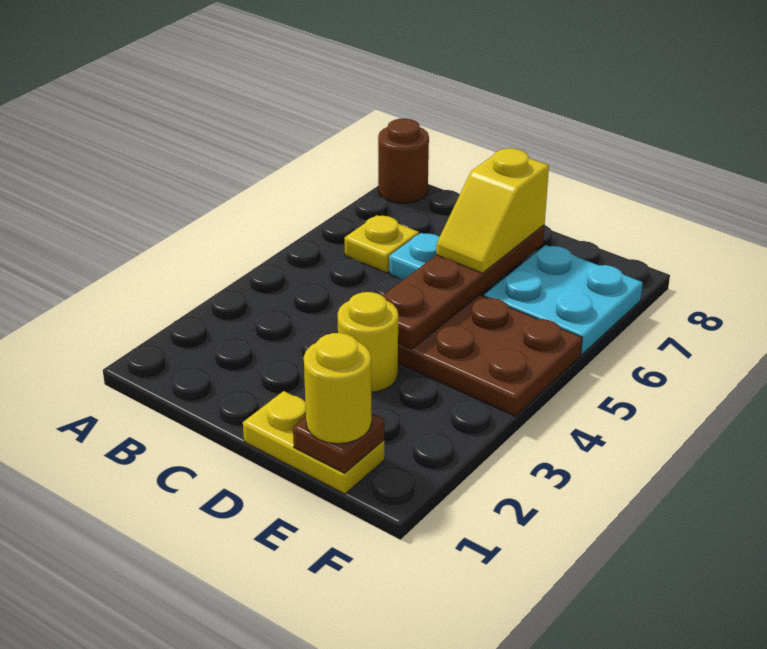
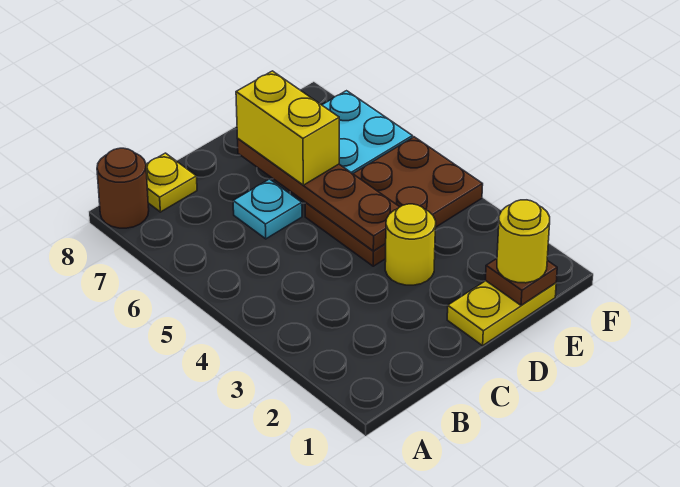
yellow plate B6 level 1 -> yellow plate B8 level 1
yellow slope D6:D7 level 3 top 7 -> yellow brick D6:D7 level 3

